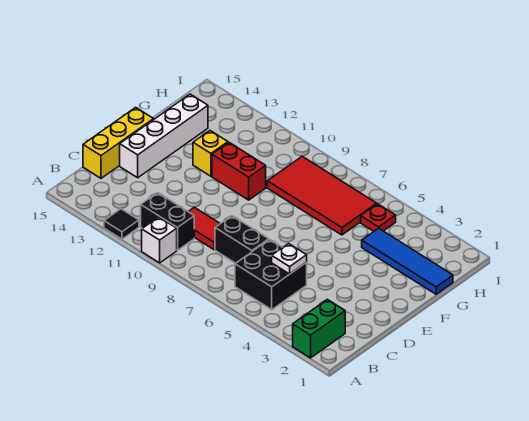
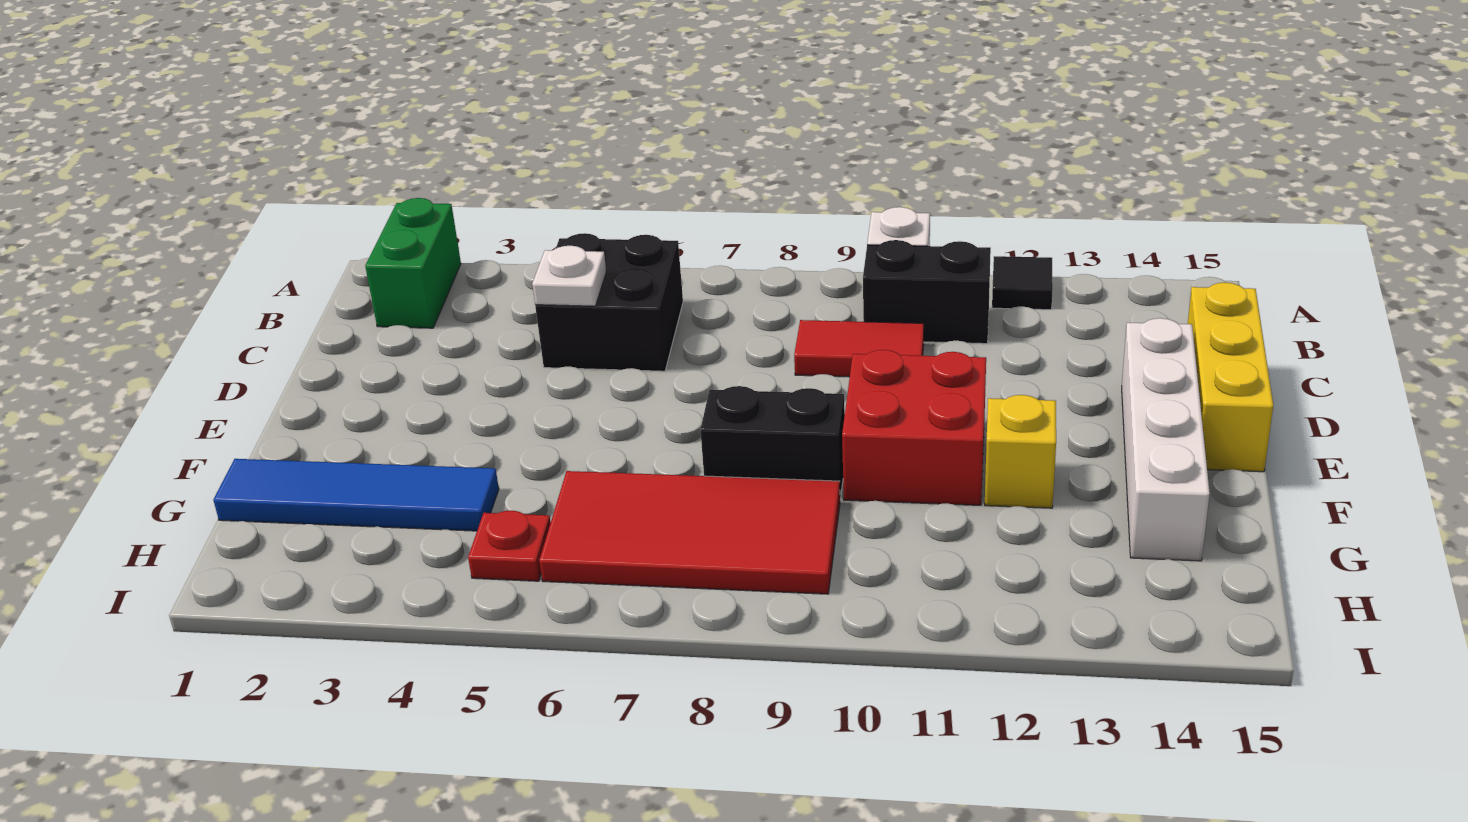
black brick C7:C8 level 1 -> black brick F8:F9 level 1
red brick F10:F11 level 1 -> red brick E10:F11 level 1

